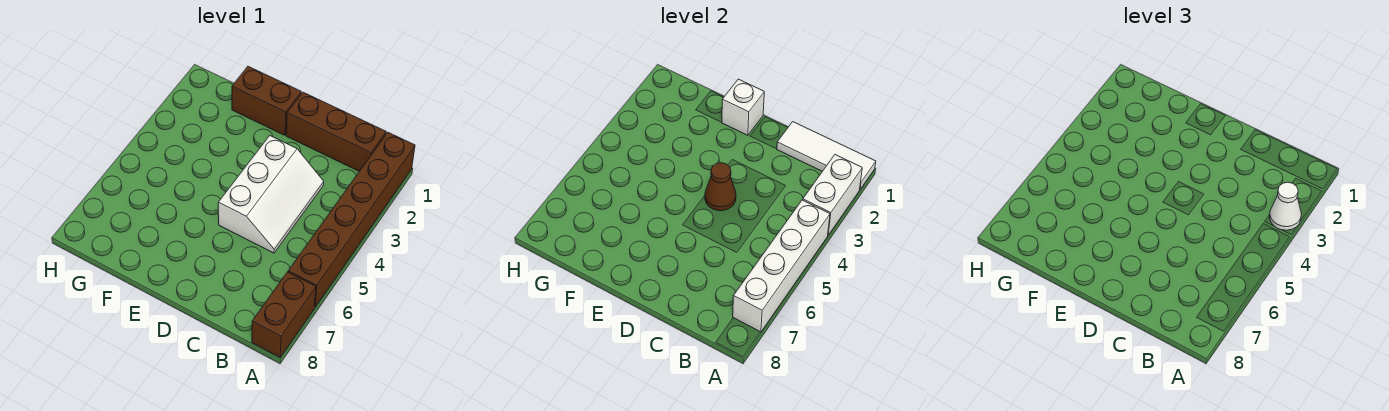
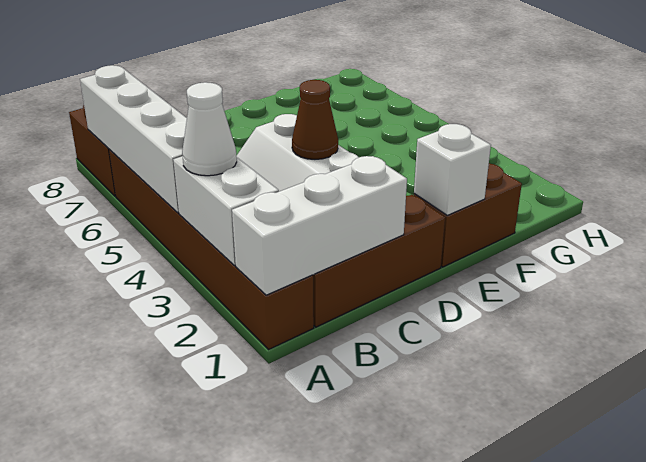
white tile A1:C1 level 2 -> white brick A1:C1 level 2

